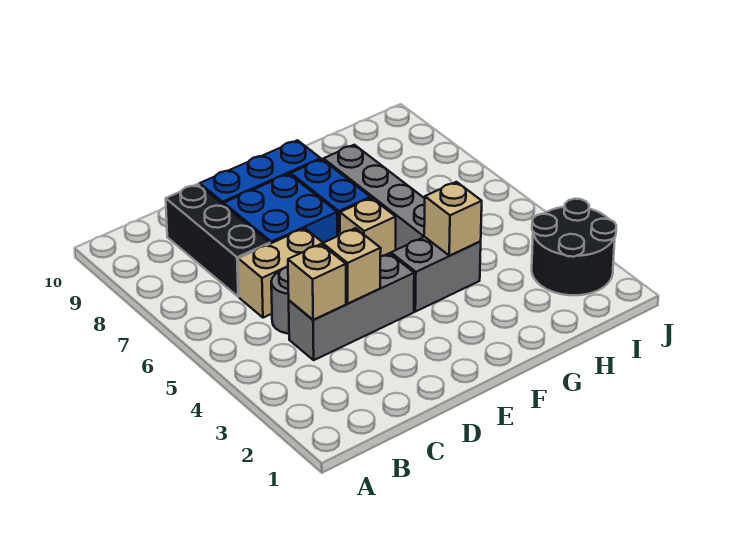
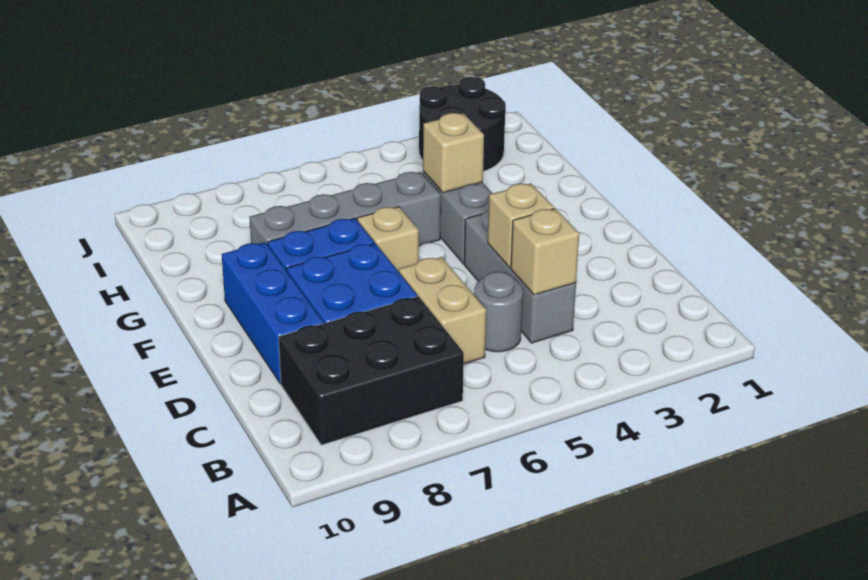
black brick C7:C9 level 1 -> black brick B7:C9 level 1

